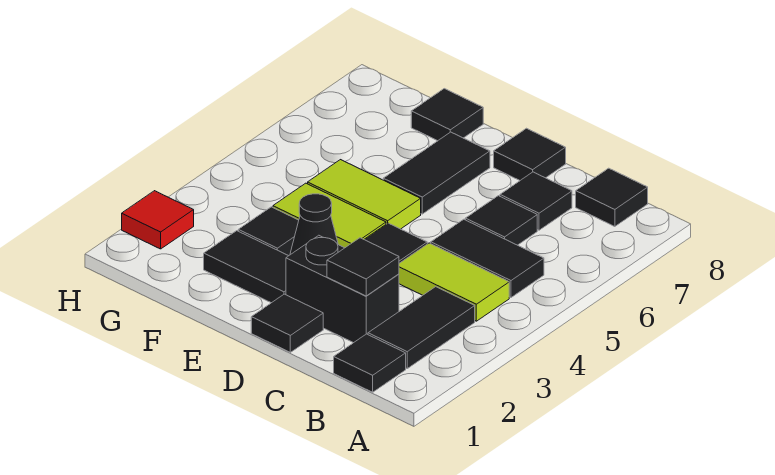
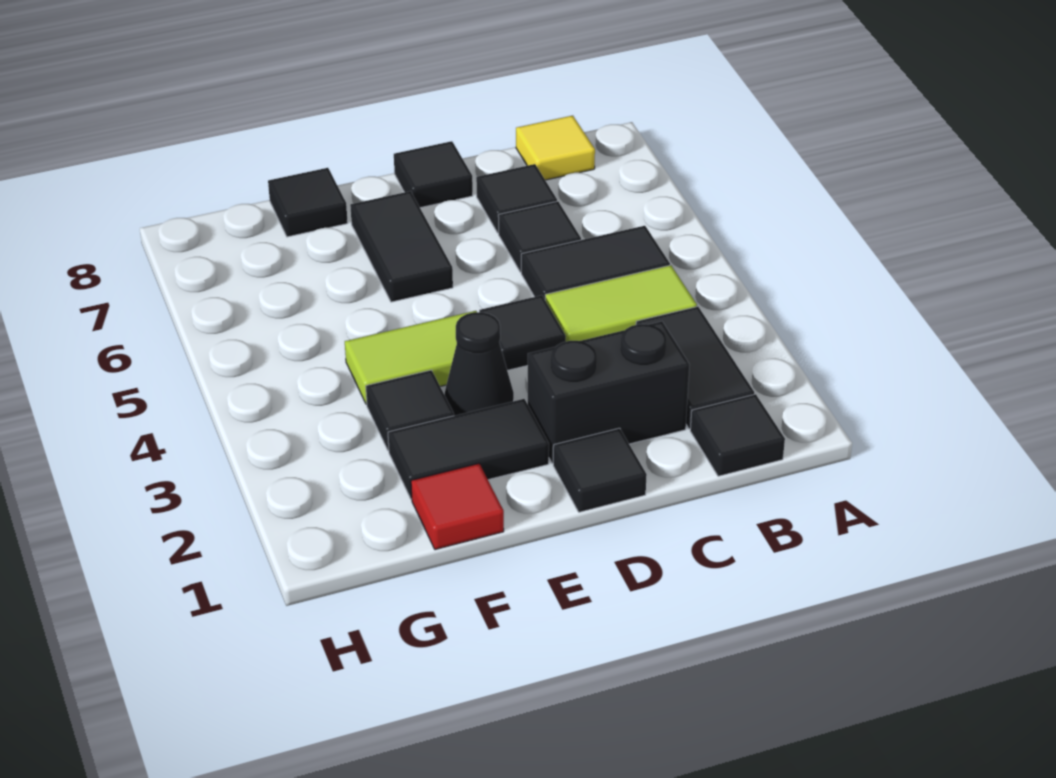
black tile B8 level 1 -> yellow tile B8 level 1
black tile C2 level 2 -> none
lime tile E5:F5 level 1 -> none
red tile H2 level 1 -> red tile F1 level 1

